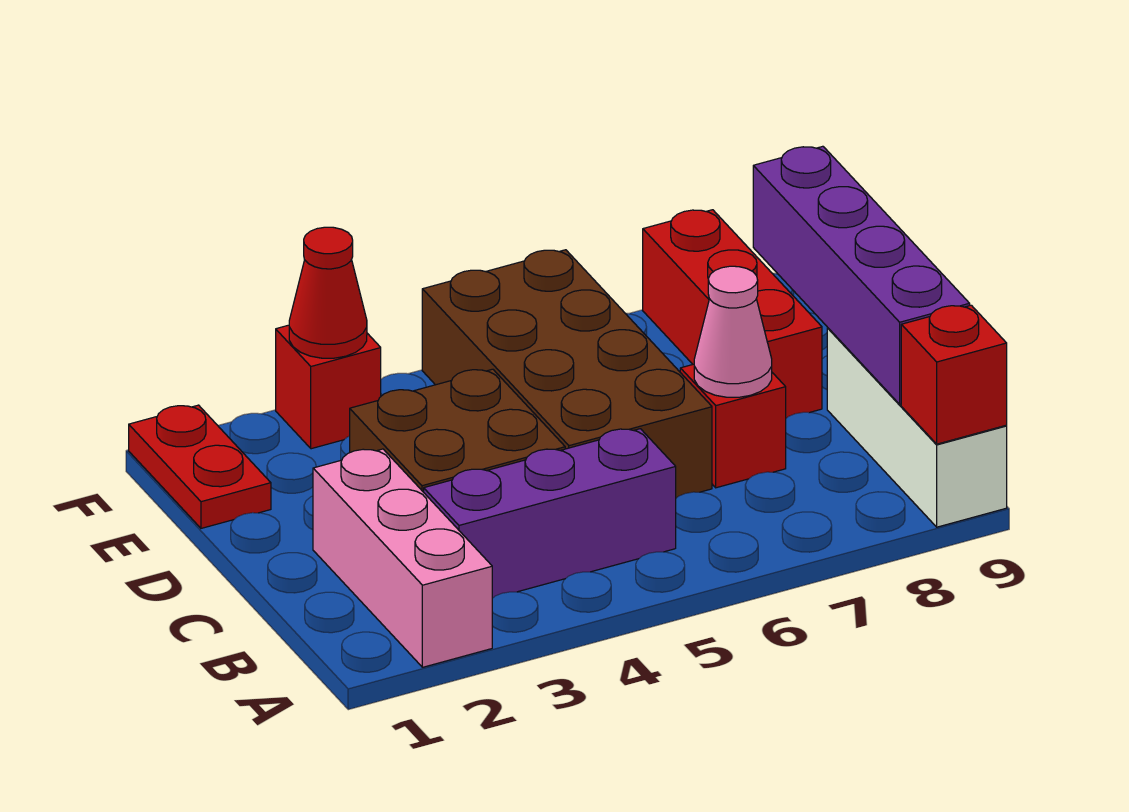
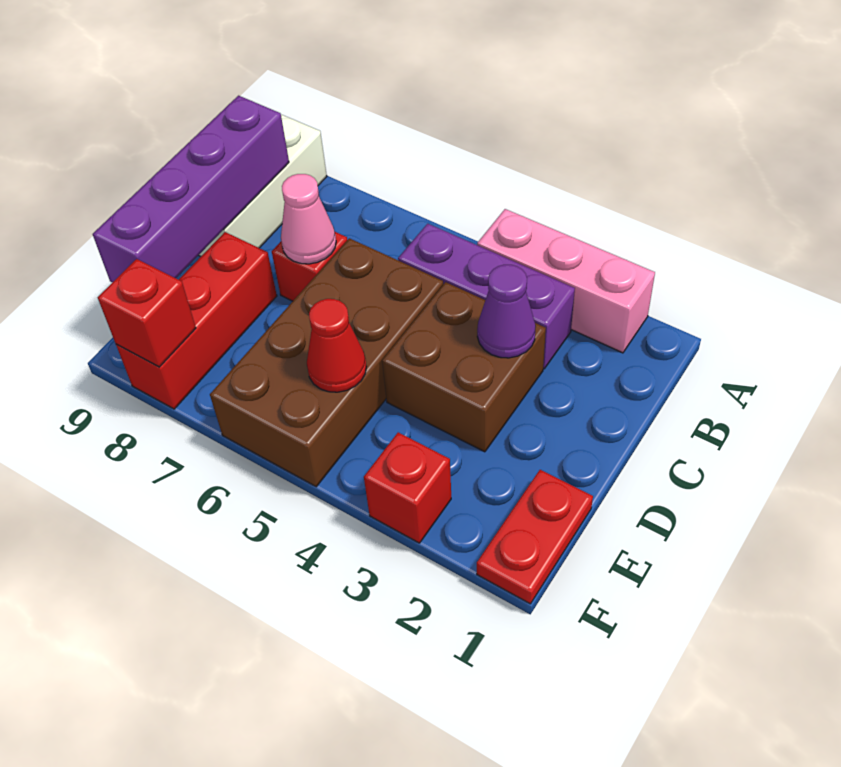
pink brick A2:C2 level 1 -> pink brick A2:A4 level 1
red brick A9 level 2 -> red brick F8 level 2
none -> purple cone C3 level 2
red cone F3 level 2 -> red cone E5 level 2

